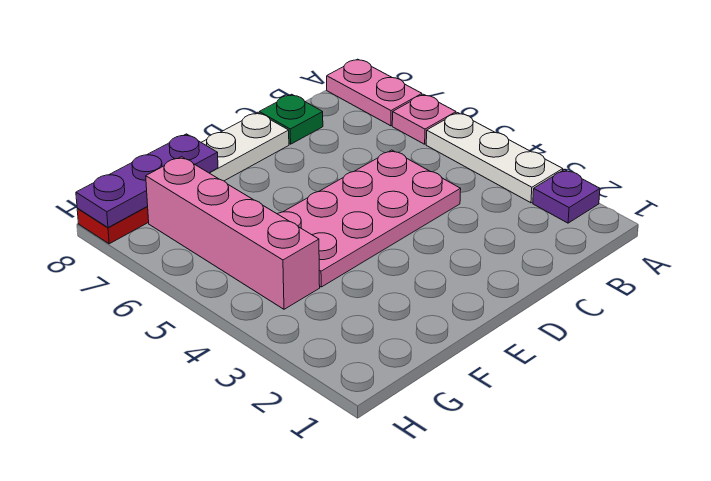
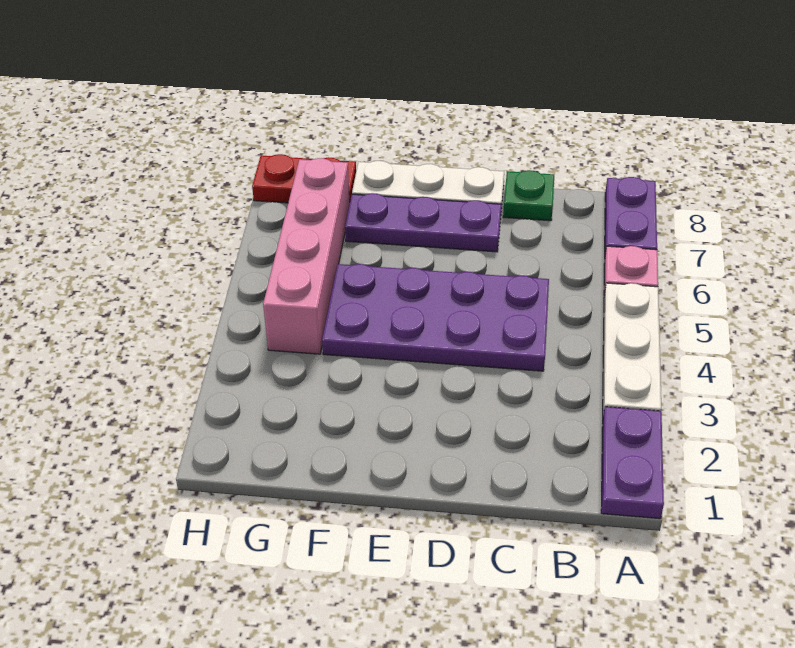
purple plate A2 level 1 -> purple plate A1:A2 level 1
pink plate A7:A8 level 1 -> purple plate A7:A8 level 1
pink plate C4:F5 level 1 -> purple plate C4:F5 level 1
purple plate F8:H8 level 2 -> purple plate D7:F7 level 1

